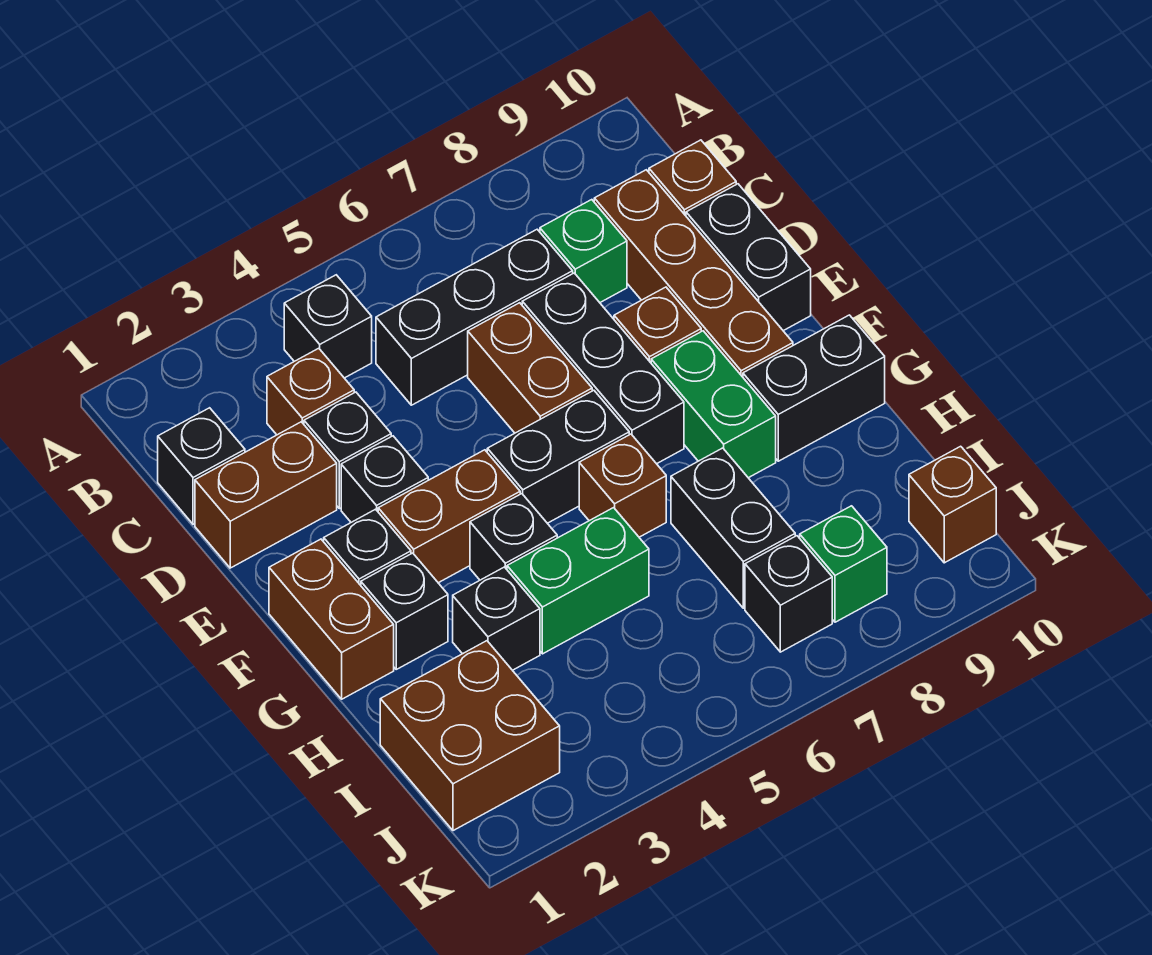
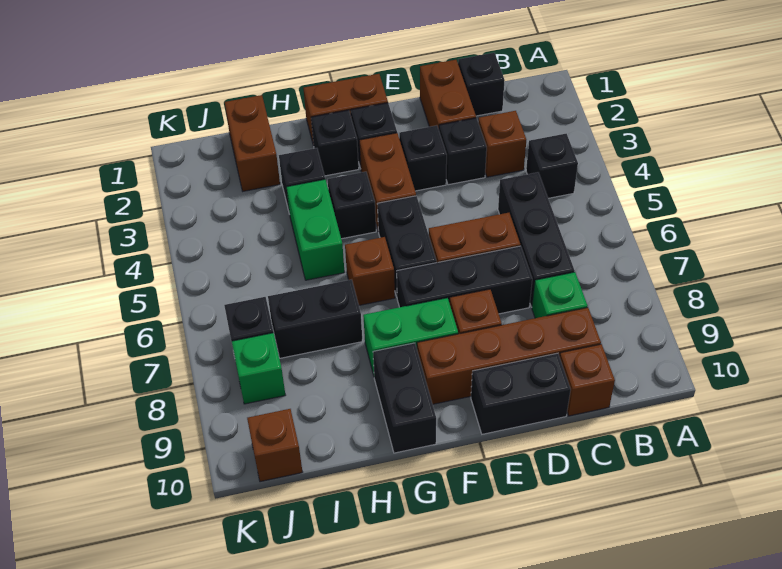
brown brick I1:J2 level 1 -> brown brick I1:I2 level 1

